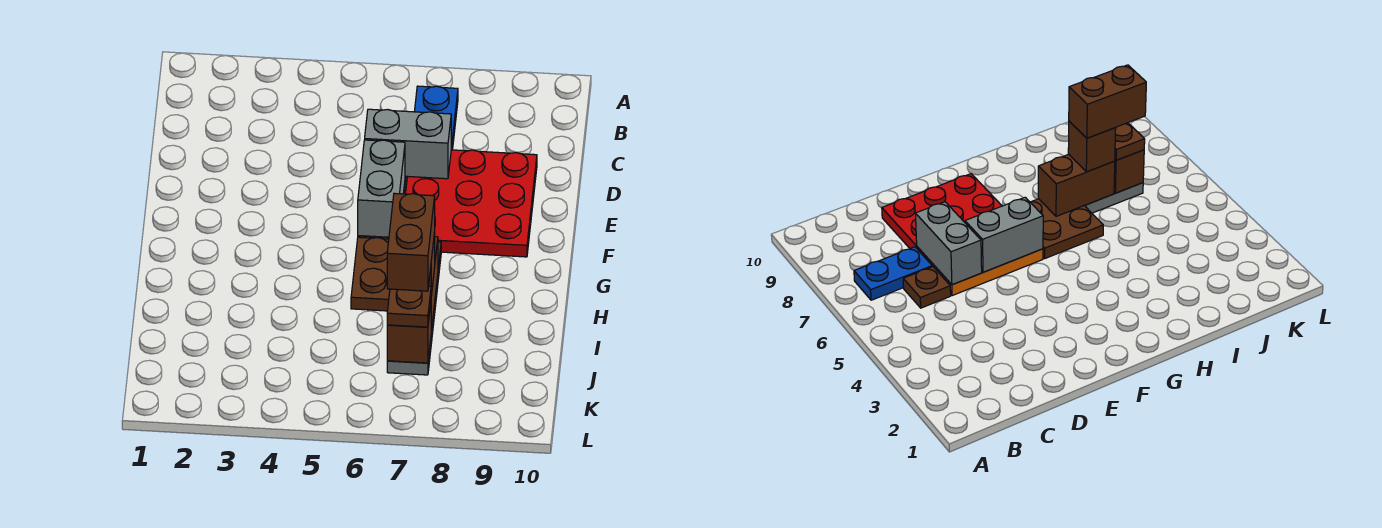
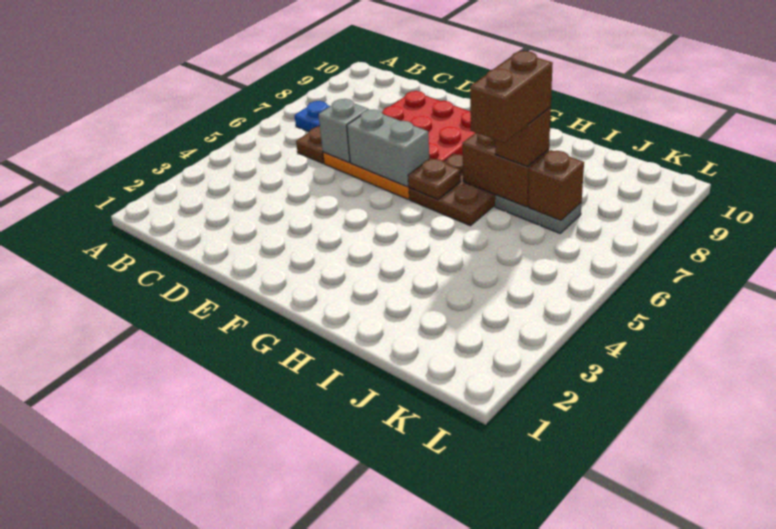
grey brick D6:D7 level 2 -> grey brick D6 level 2
brown brick I7:J7 level 4 -> brown brick I6:I7 level 4
brown plate J7 level 3 -> brown plate G6 level 2

